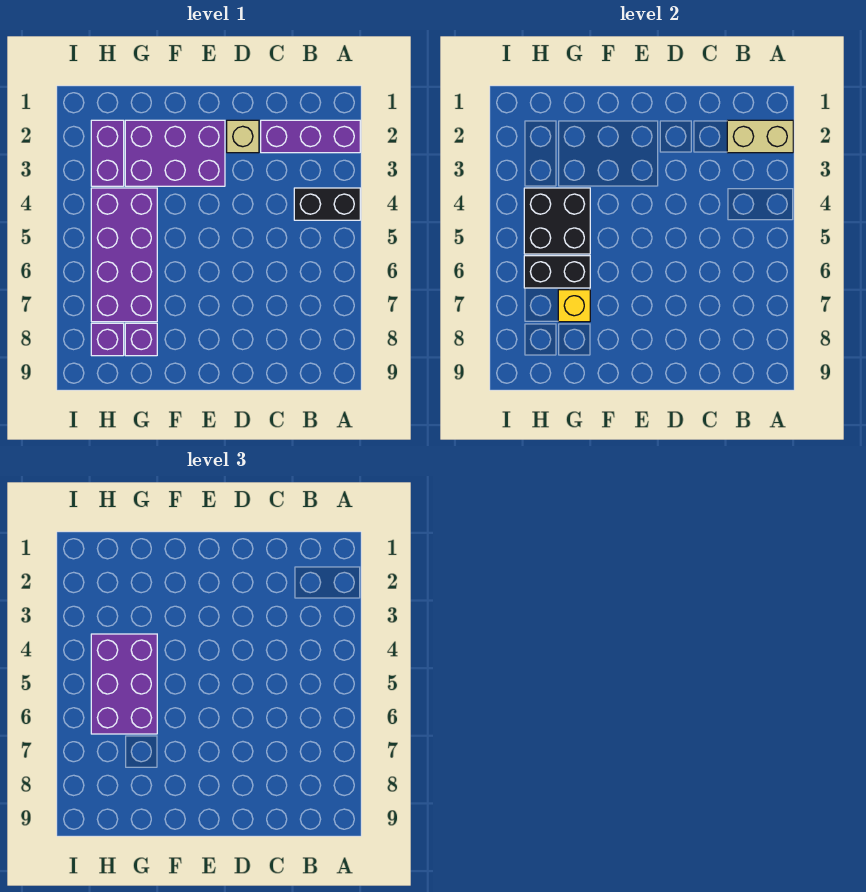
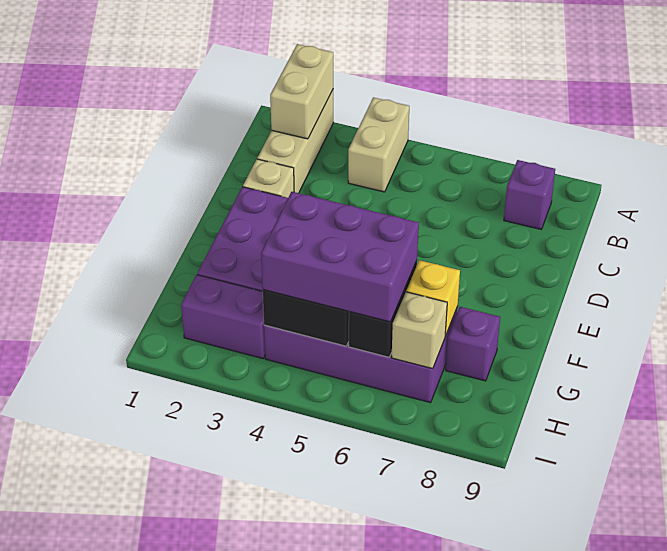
purple brick A2:C2 level 1 -> tan brick A2:C2 level 1
black brick A4:B4 level 1 -> tan brick A4:B4 level 1
none -> tan brick H7 level 2
purple brick H8 level 1 -> purple brick B8 level 1

